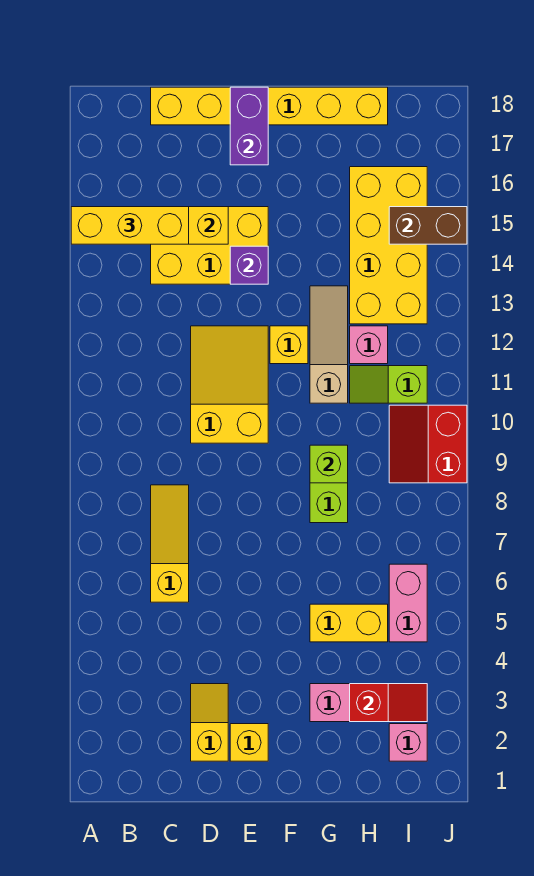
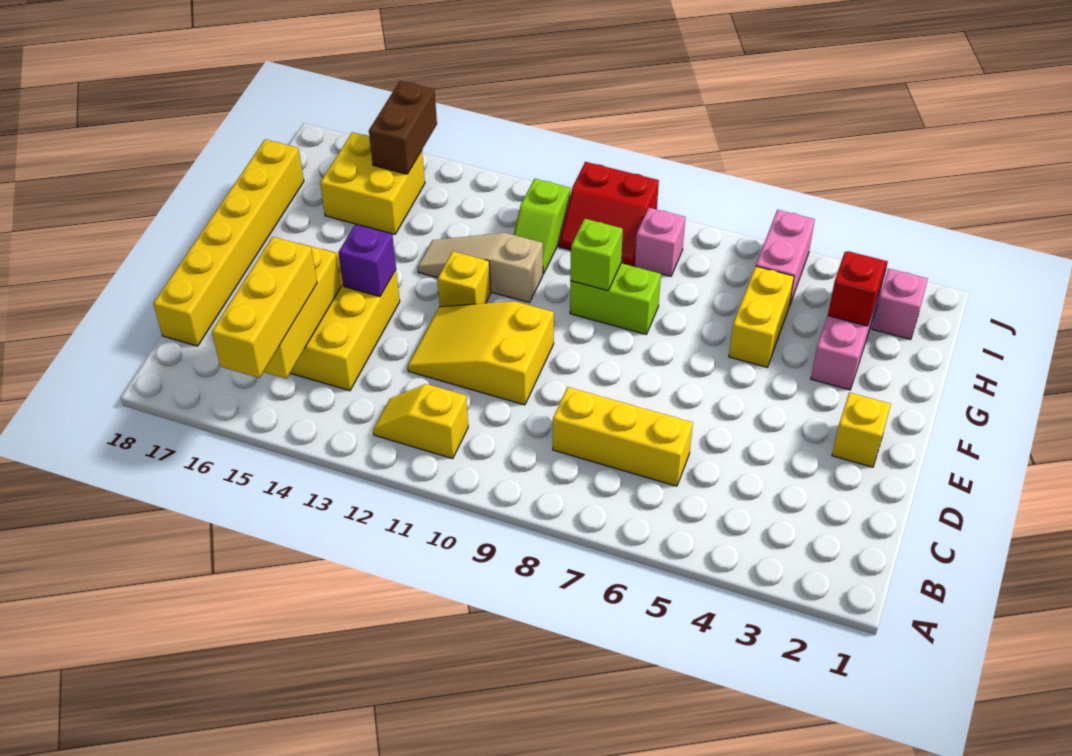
yellow slope C6:C8 level 1 top 6 -> yellow brick C6:C8 level 1
yellow slope D2:D3 level 1 top 2 -> yellow slope B11:B12 level 1 top 11
purple brick E17:E18 level 2 -> none
pink brick H12 level 1 -> pink brick I8 level 1
yellow brick H13:I16 level 1 -> yellow brick H15:I16 level 1
pink brick I5:I6 level 1 -> pink brick I5:J5 level 1

